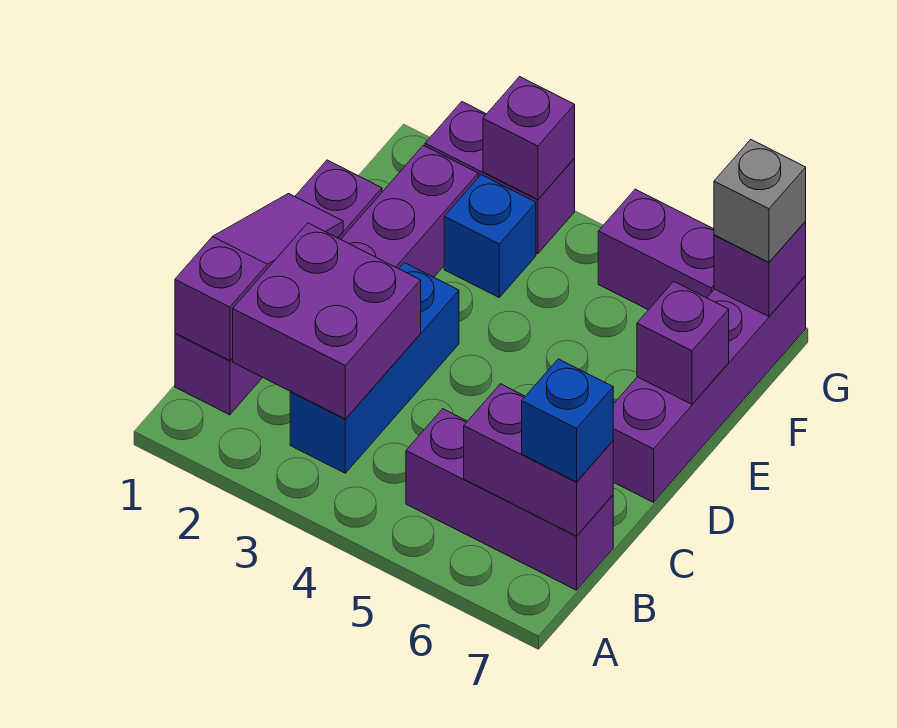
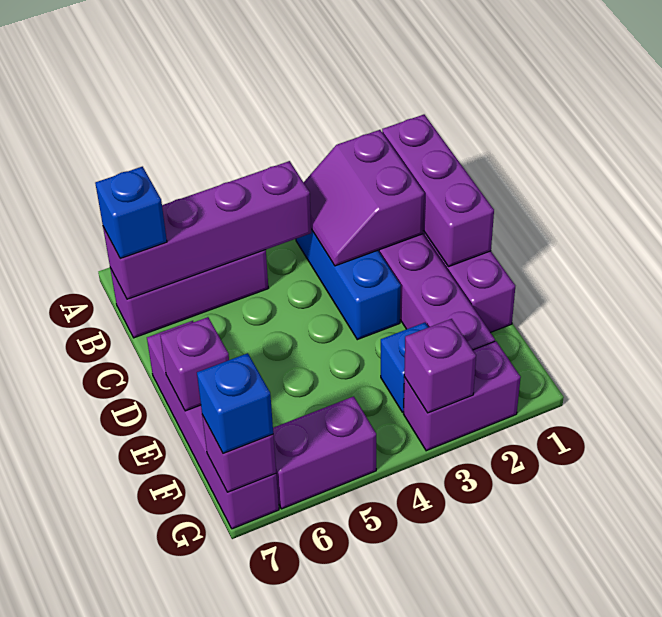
purple slope B1:D1 level 2 top B -> purple brick B1:D1 level 2
purple brick B2:C3 level 2 -> purple slope B2:C3 level 2 top 2
purple brick B6:B7 level 2 -> purple brick B4:B7 level 2
grey brick G7 level 3 -> blue brick G7 level 3

